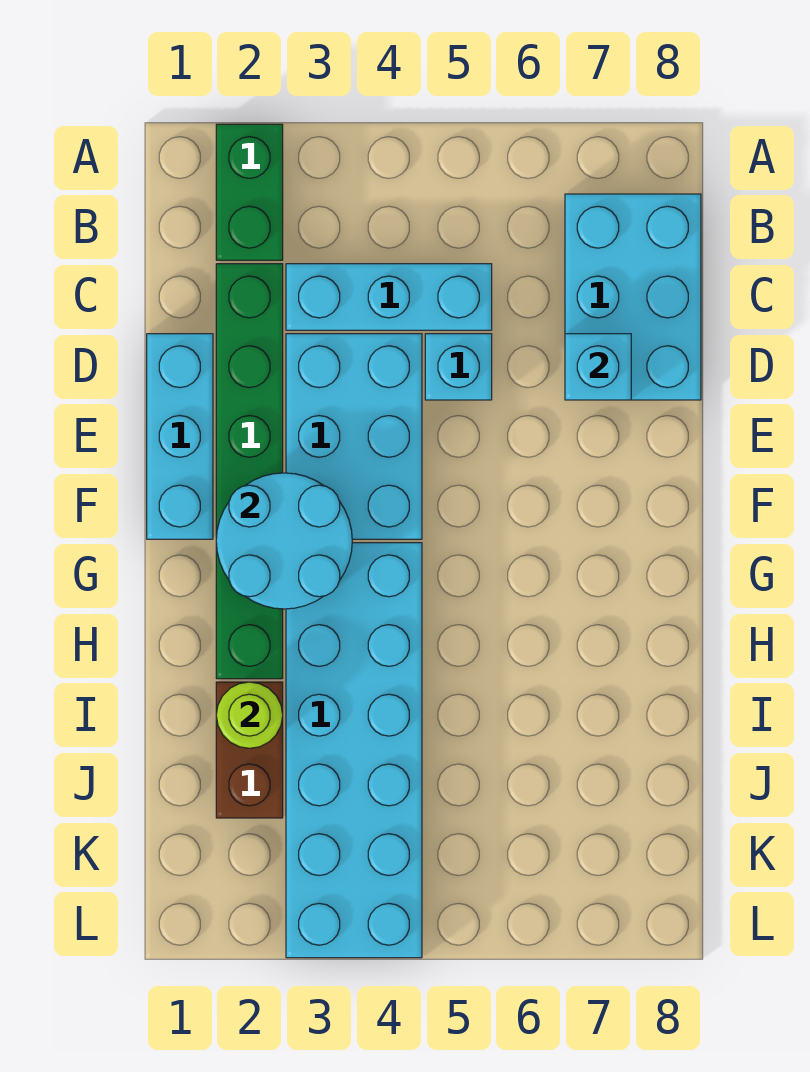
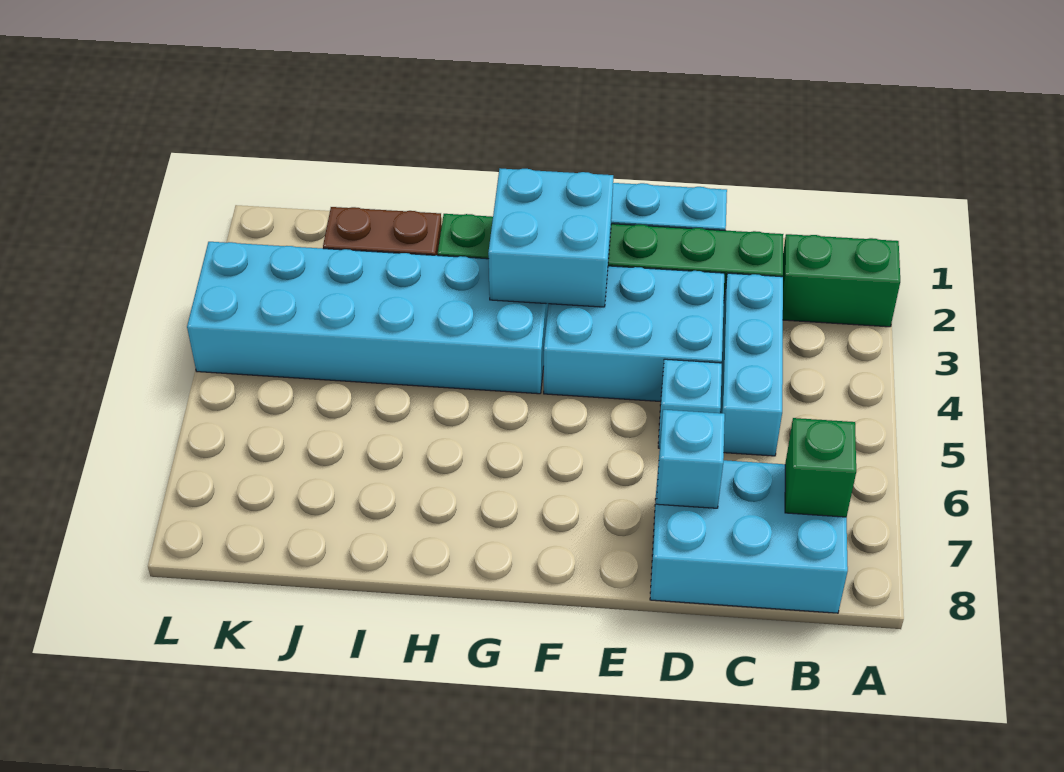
none -> green brick B7 level 2
cyan round brick F2:G3 level 2 -> cyan brick F2:G3 level 2
lime round brick I2 level 2 -> none

